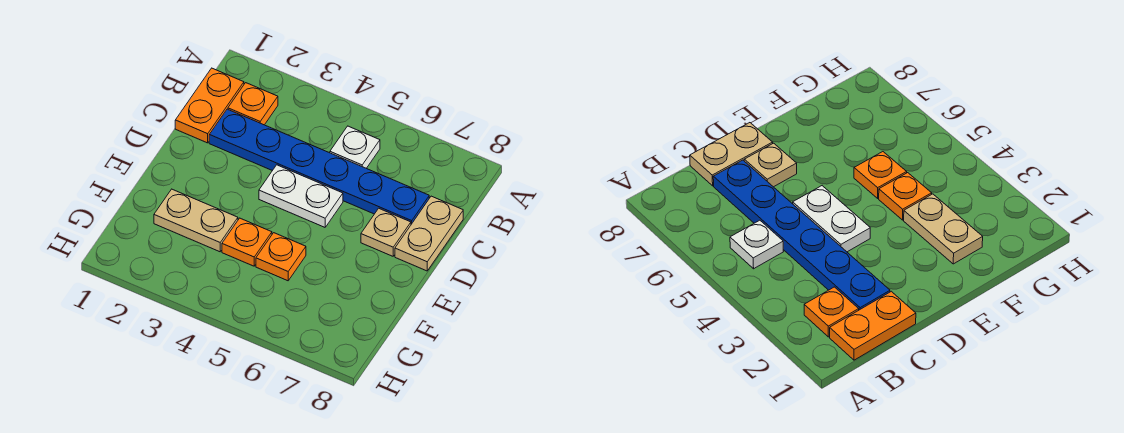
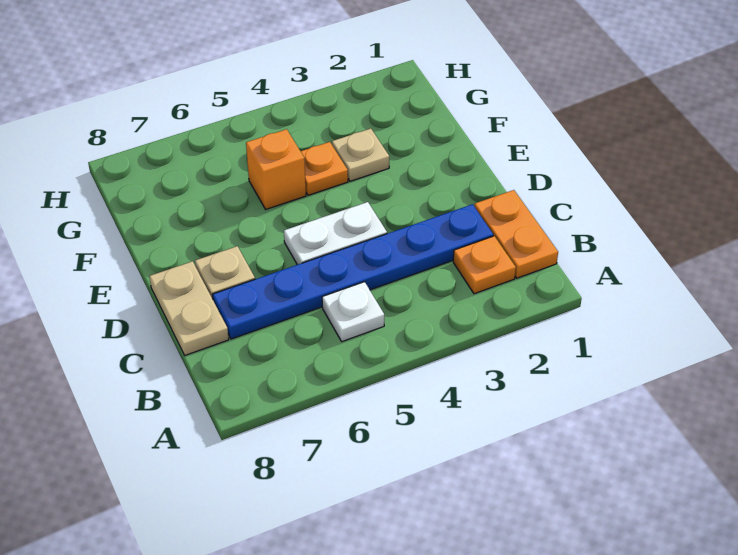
tan plate F2:F3 level 1 -> tan plate F3 level 1
orange plate F5 level 1 -> orange brick F5 level 1

